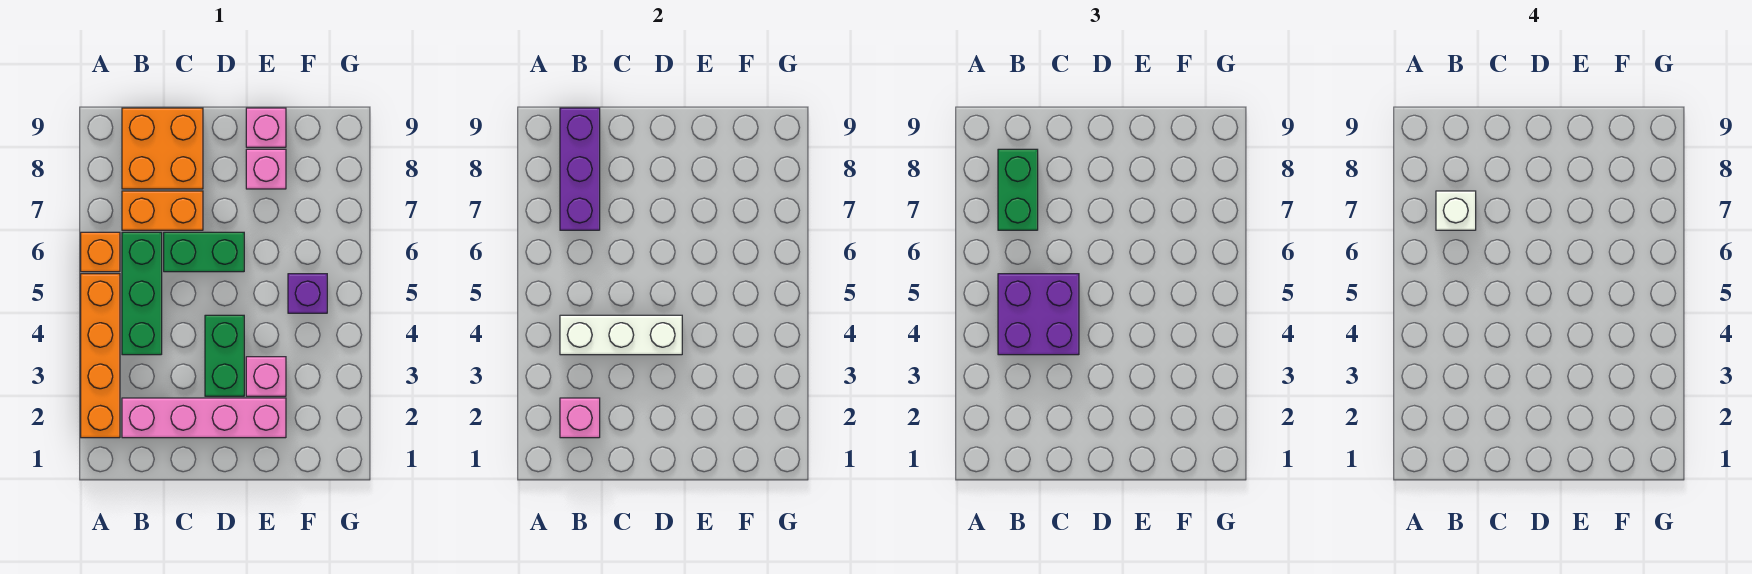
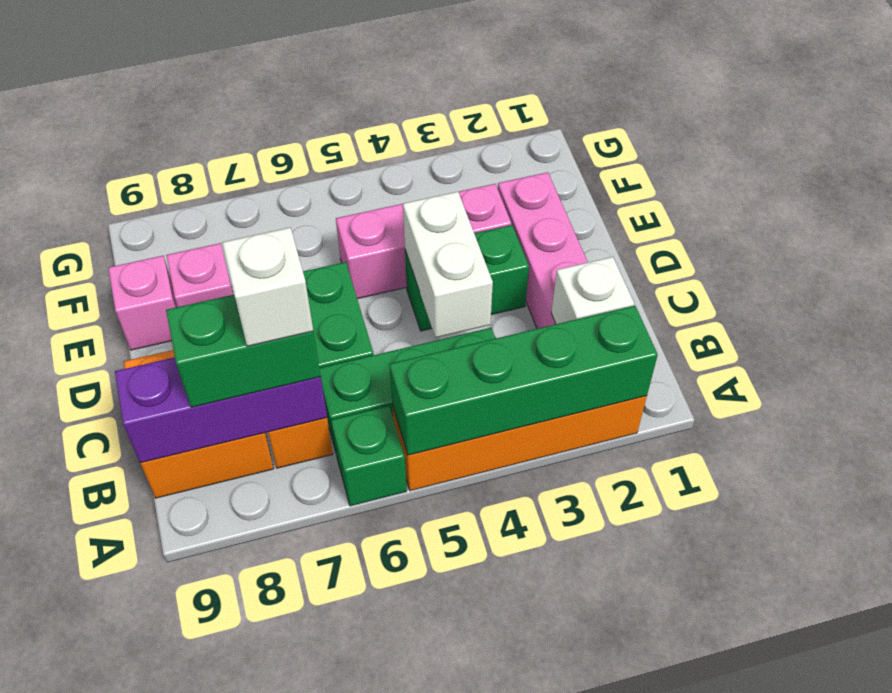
none -> green brick A2:A5 level 2
orange brick A6 level 1 -> green brick A6 level 1
pink brick B2 level 2 -> white brick B2 level 2
white brick B4:D4 level 2 -> white brick C4:D4 level 2
purple brick B4:C5 level 3 -> none
pink brick E3 level 1 -> pink brick E3:E5 level 1
purple brick F5 level 1 -> none

